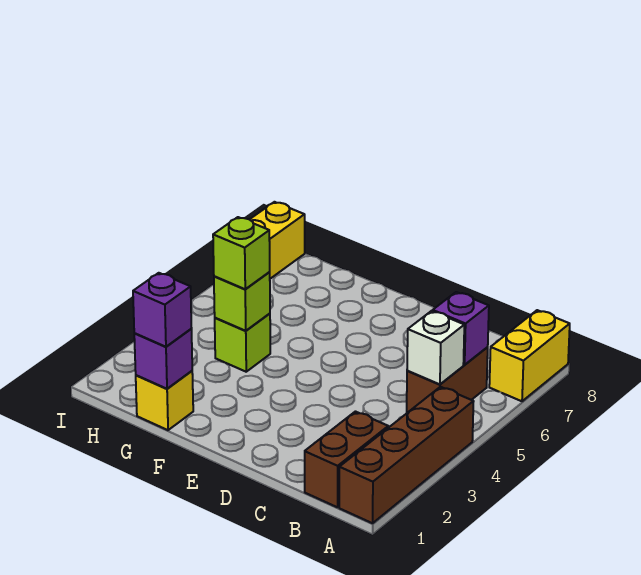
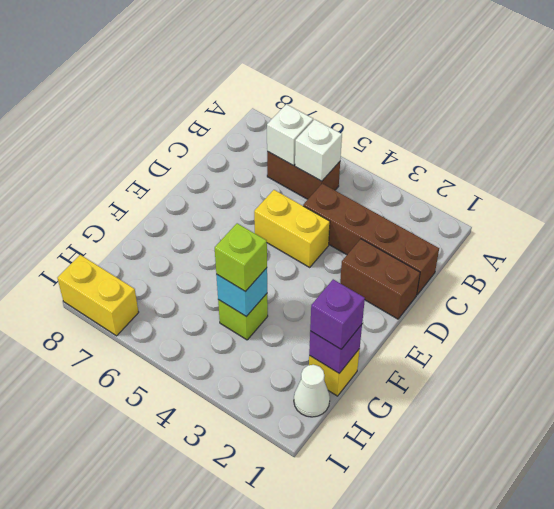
brown brick A1:A4 level 1 -> brown brick C1:C4 level 1
yellow brick A7:A8 level 1 -> yellow brick D4:D5 level 1
brown brick B1:B2 level 1 -> brown brick D1:D2 level 1
purple brick B6 level 2 -> white brick B6 level 2
lime brick G4 level 2 -> cyan brick G4 level 2
none -> white cone H1 level 1

